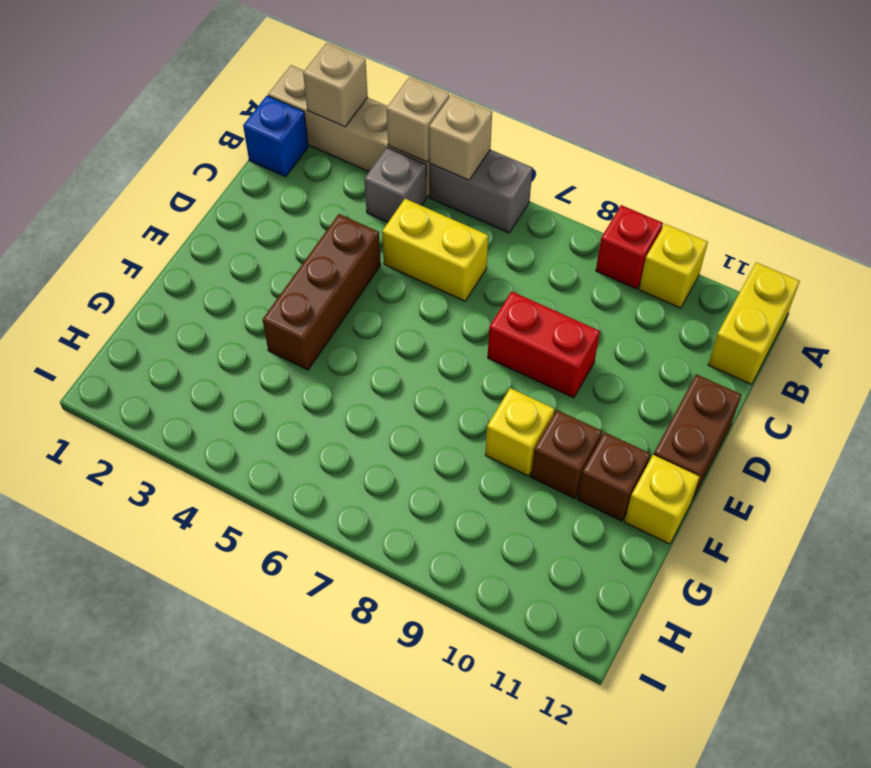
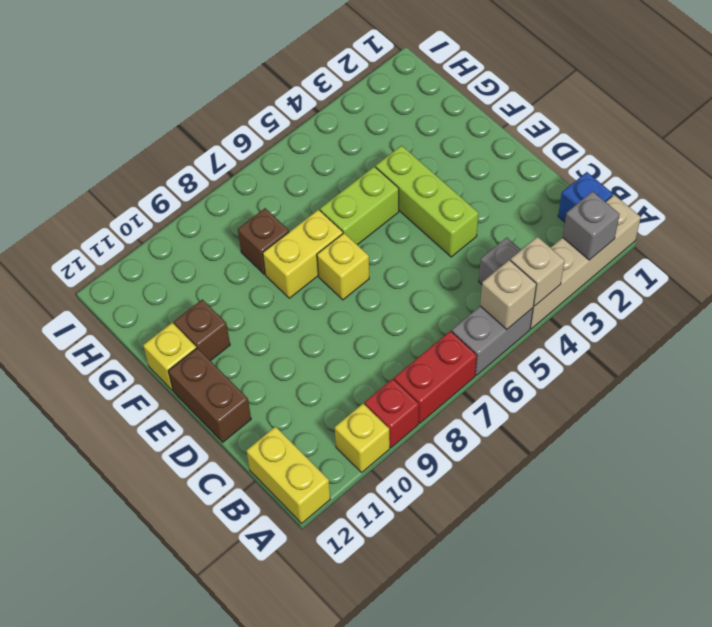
tan brick A2 level 2 -> grey brick A2 level 2
yellow brick C5:C6 level 1 -> yellow brick F7:F8 level 1
brown brick D4:F4 level 1 -> lime brick D4:F4 level 1
red brick D8:D9 level 1 -> red brick A7:A8 level 1
none -> lime brick F5:F6 level 1
yellow brick F9 level 1 -> yellow brick E7 level 1
brown brick F10 level 1 -> brown brick G8 level 1

